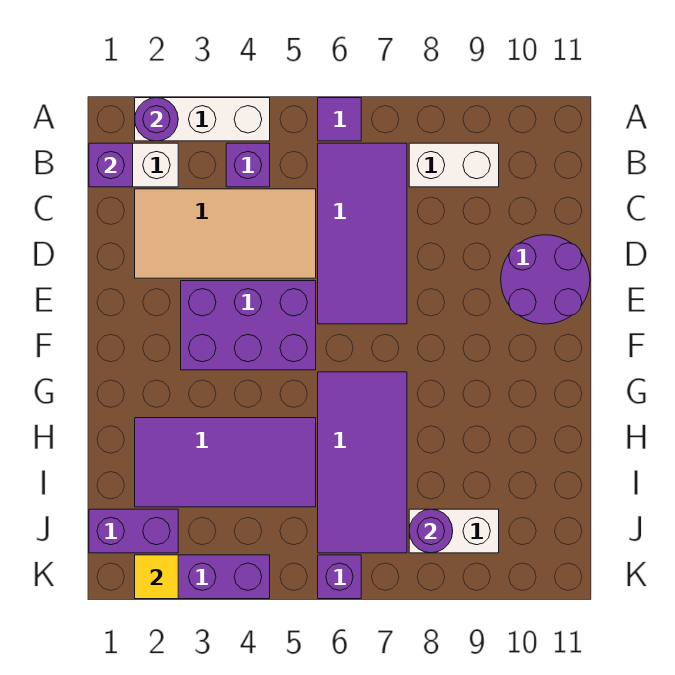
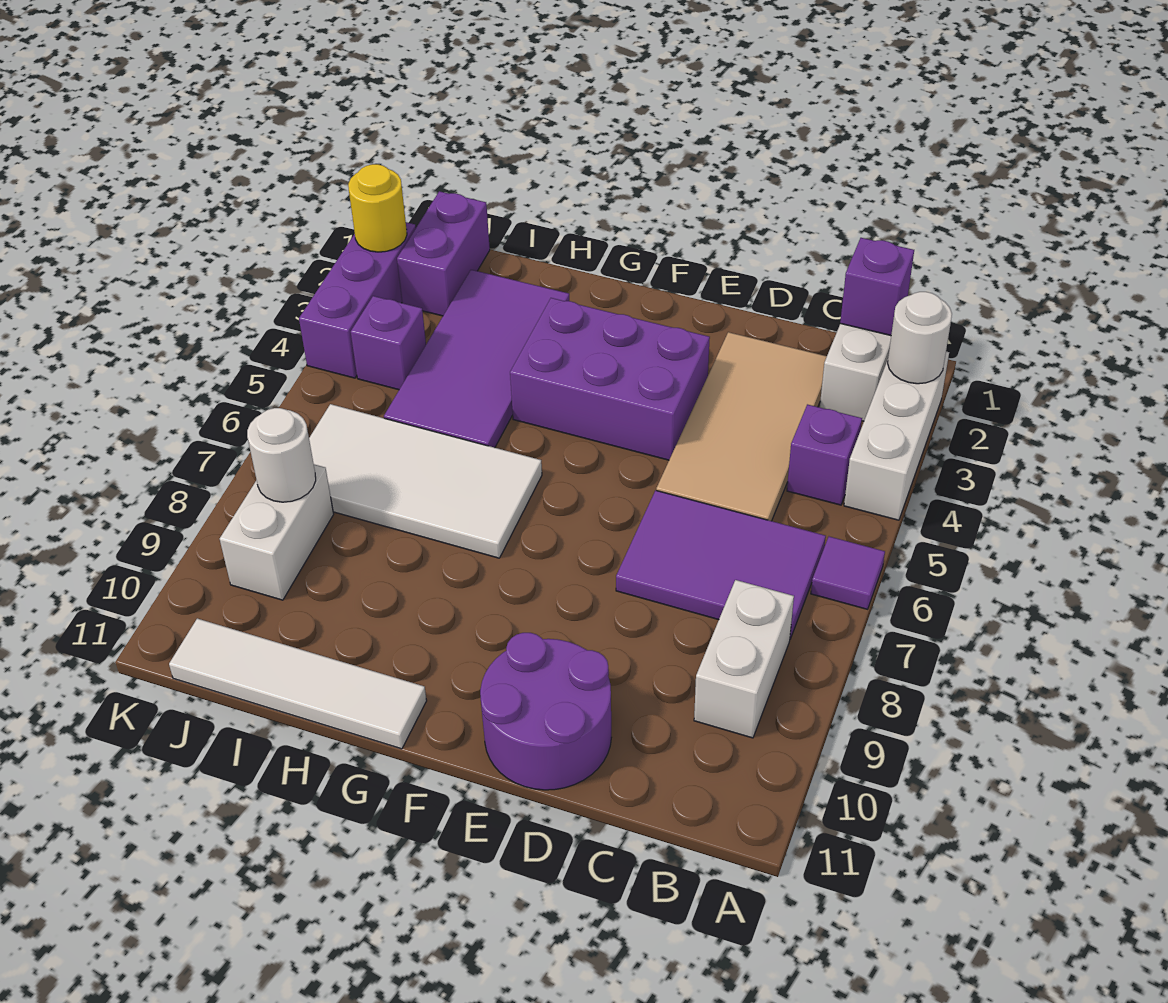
purple round brick A2 level 2 -> white round brick A2 level 2
purple tile B6:E7 level 1 -> purple tile B6:D7 level 1
purple brick E3:F5 level 1 -> purple brick E3:G4 level 1
purple tile G6:J7 level 1 -> white tile G6:J7 level 1
none -> white tile G11:J11 level 1
purple round brick J8 level 2 -> white round brick J8 level 2
yellow tile K2 level 2 -> yellow round brick K2 level 2
purple brick K6 level 1 -> purple brick J4 level 1

